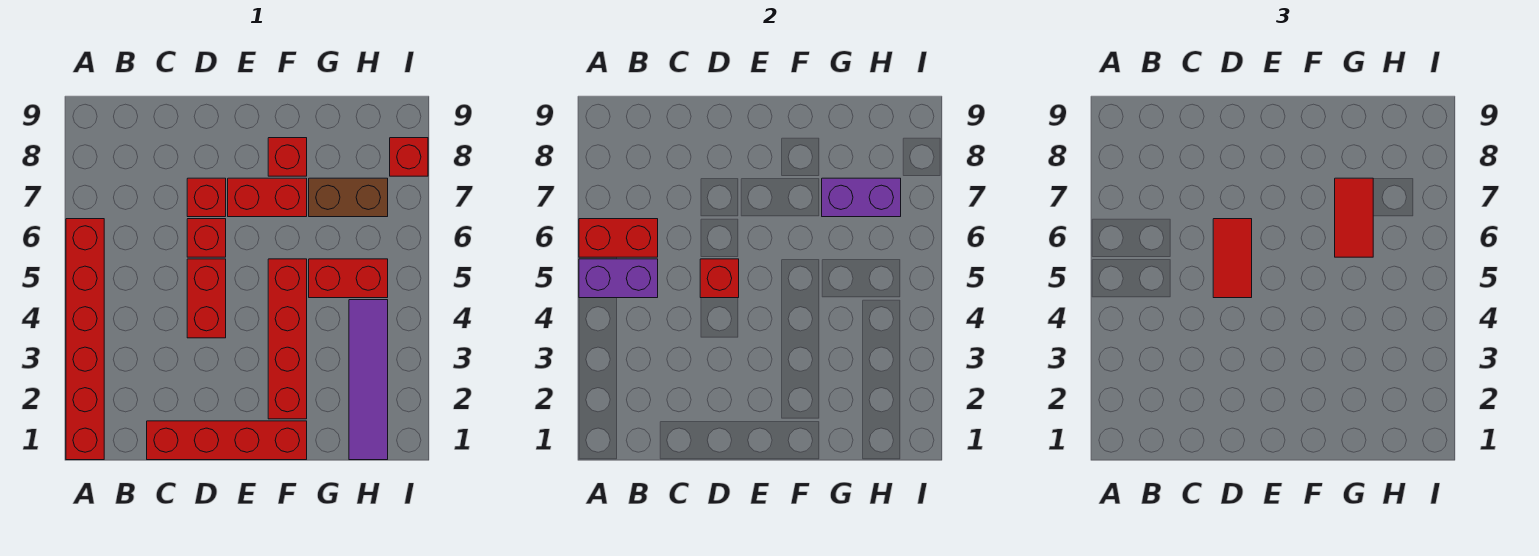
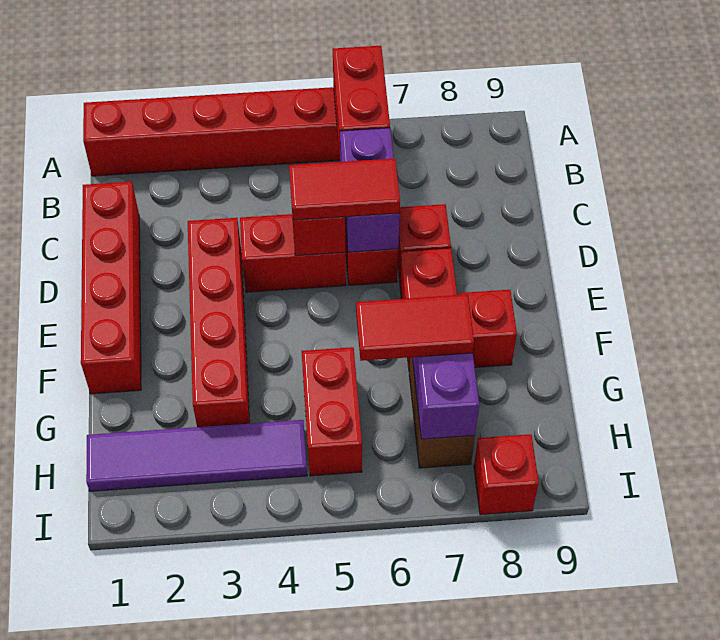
purple brick A5:B5 level 2 -> purple brick C6:D6 level 2
red brick F2:F5 level 1 -> red brick D3:G3 level 1

